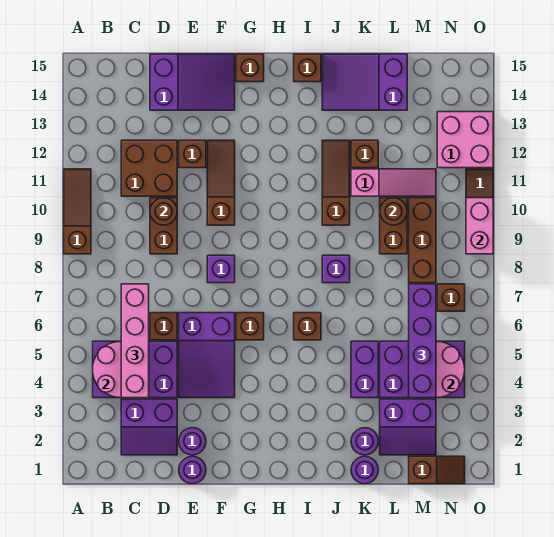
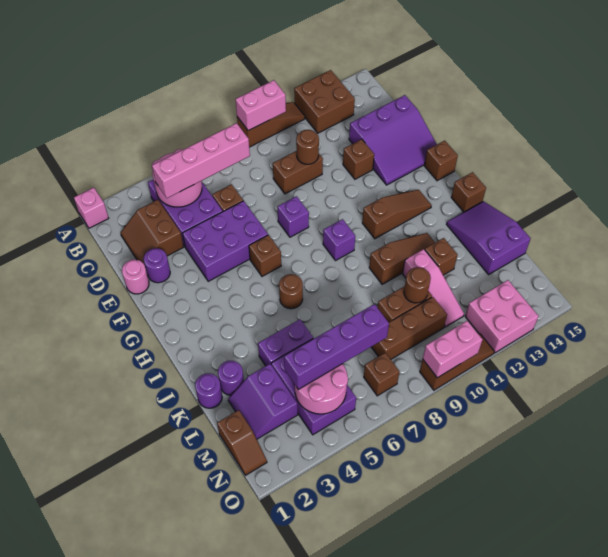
none -> pink brick A1 level 1
none -> pink brick A9:A10 level 2
purple slope C2:D3 level 1 top 3 -> brown slope C2:D3 level 1 top 3
brown brick C11:D12 level 1 -> brown brick A12:B13 level 1
purple slope D14:F15 level 1 top D -> purple slope D13:F15 level 1 top D
purple round brick E1 level 1 -> pink round brick E1 level 1
purple slope E4:F6 level 1 top 6 -> purple brick E4:F6 level 1
brown slope F10:F12 level 1 top 10 -> brown slope H11:H13 level 1 top 11
brown brick I6 level 1 -> brown round brick I6 level 1
purple brick J8 level 1 -> purple brick H9 level 1

